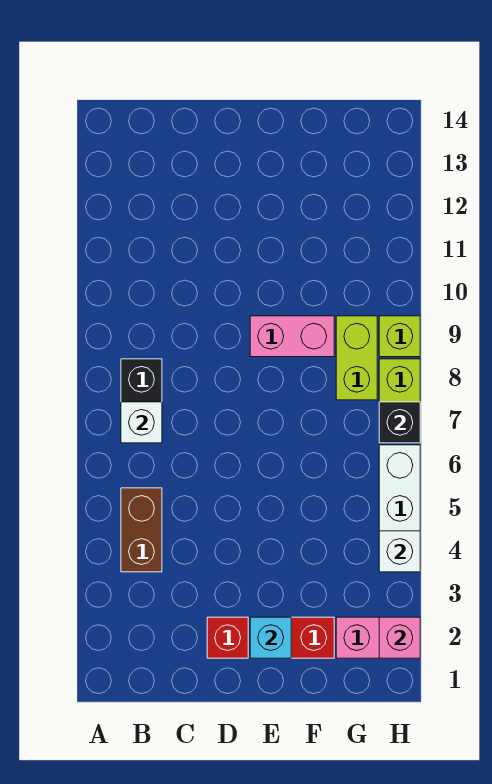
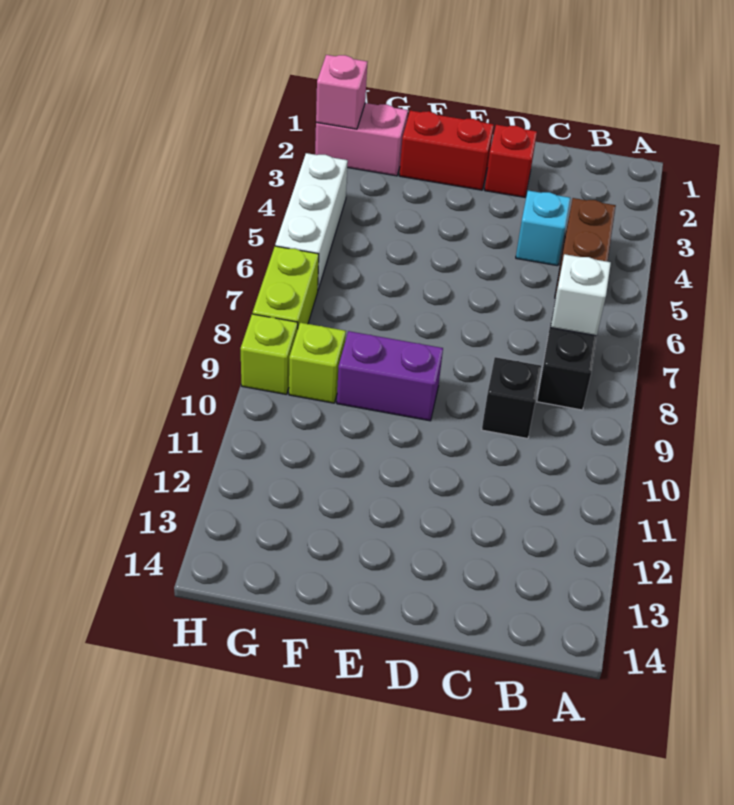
cyan brick E2 level 2 -> cyan brick C4 level 1
pink brick E9:F9 level 1 -> purple brick E9:F9 level 1
lime brick G8:G9 level 1 -> lime brick G9 level 1
white brick H4 level 2 -> none
black brick H7 level 2 -> black brick C9 level 1

